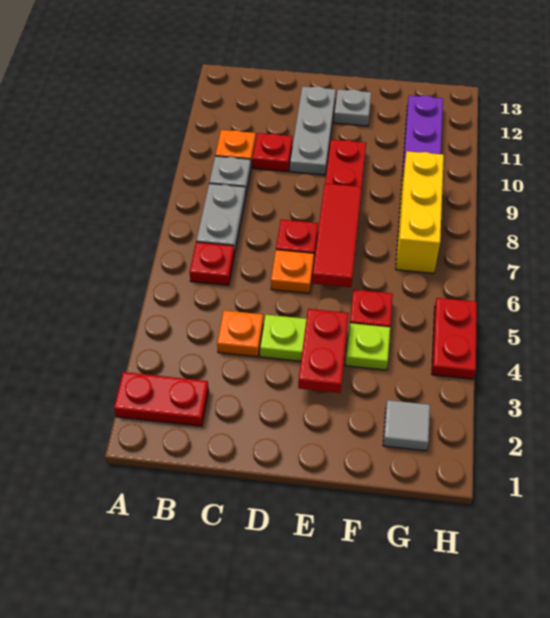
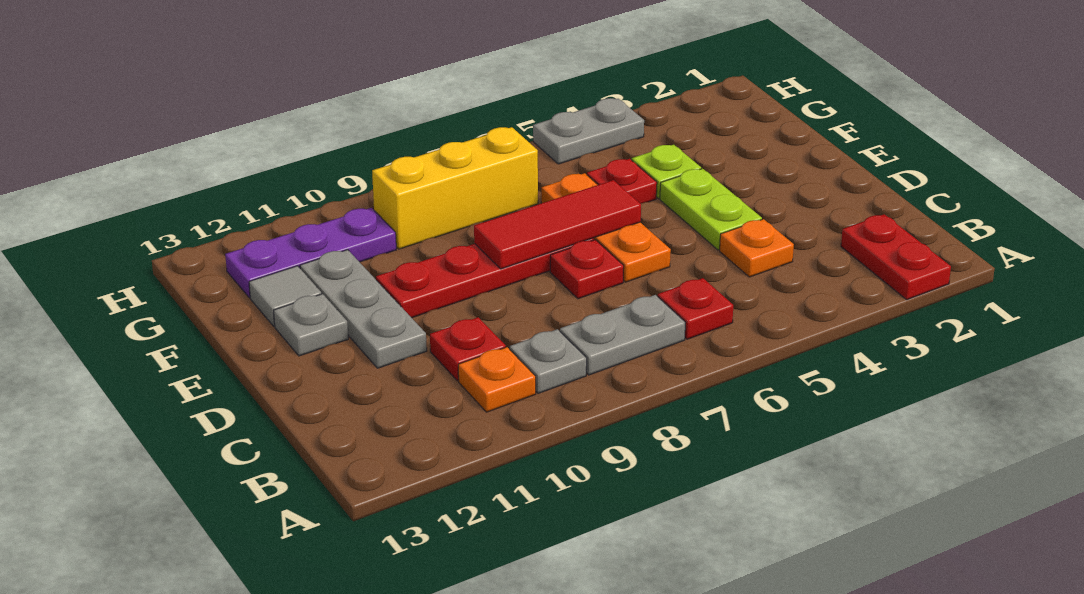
orange plate D6 level 1 -> orange plate D6:F6 level 1
grey plate D10:D12 level 1 -> grey plate D11:F11 level 1
red plate E3:E4 level 2 -> none
grey tile G2 level 1 -> grey tile F12 level 1
red plate H4:H5 level 1 -> grey plate H4:H5 level 1

